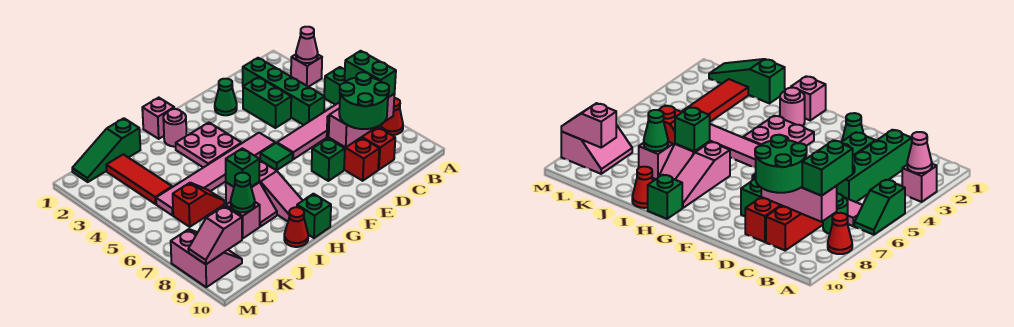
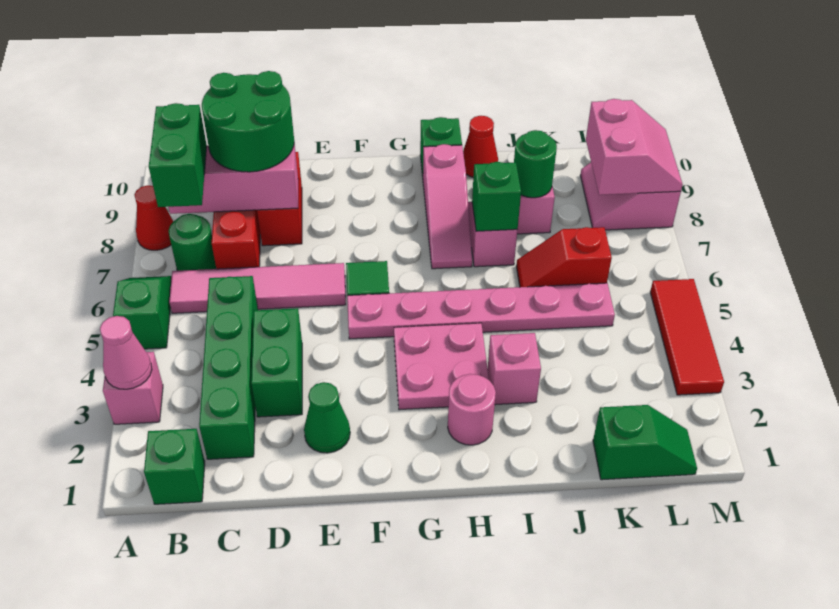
green brick E8 level 1 -> green brick B1 level 1
pink tile F5:K5 level 1 -> pink plate F5:K5 level 1
pink brick H1 level 1 -> pink brick I3 level 1
pink slope H7:H9 level 1 top 7 -> pink slope H7:H9 level 1 top 9
green slope J1:L1 level 1 top J -> green slope K1:L1 level 1 top K
green cone J8 level 2 -> green round brick J8 level 2
red tile K2:K4 level 1 -> red tile M3:M5 level 1
pink slope L9:M9 level 2 top L -> pink slope L8:M9 level 2 top L

